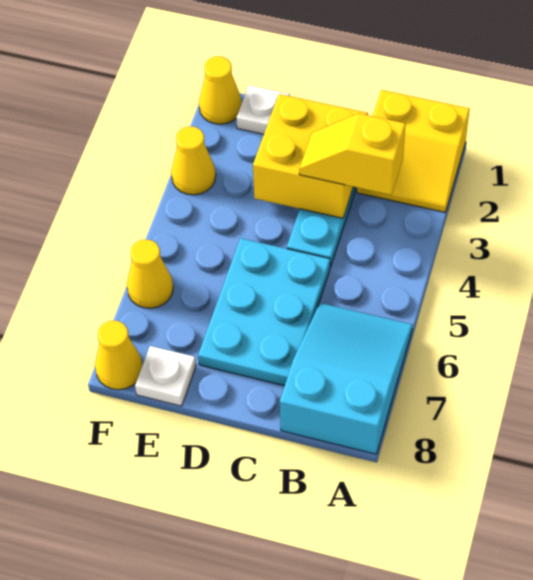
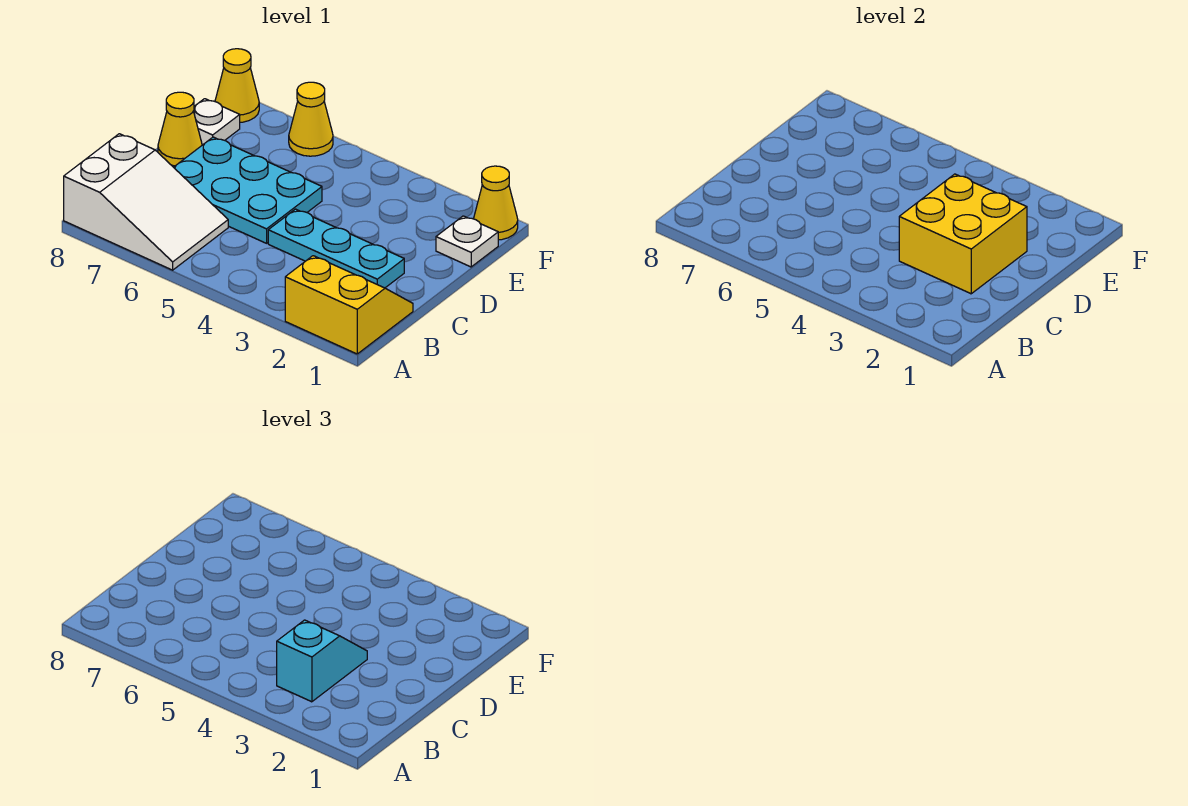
yellow slope A1:B2 level 1 top 1 -> yellow slope A1:B2 level 1 top A
cyan slope A6:B8 level 1 top 8 -> white slope A6:B8 level 1 top 8
yellow slope B3:C3 level 3 top B -> cyan slope B3:C3 level 3 top B
yellow cone F3 level 1 -> yellow cone D8 level 1

